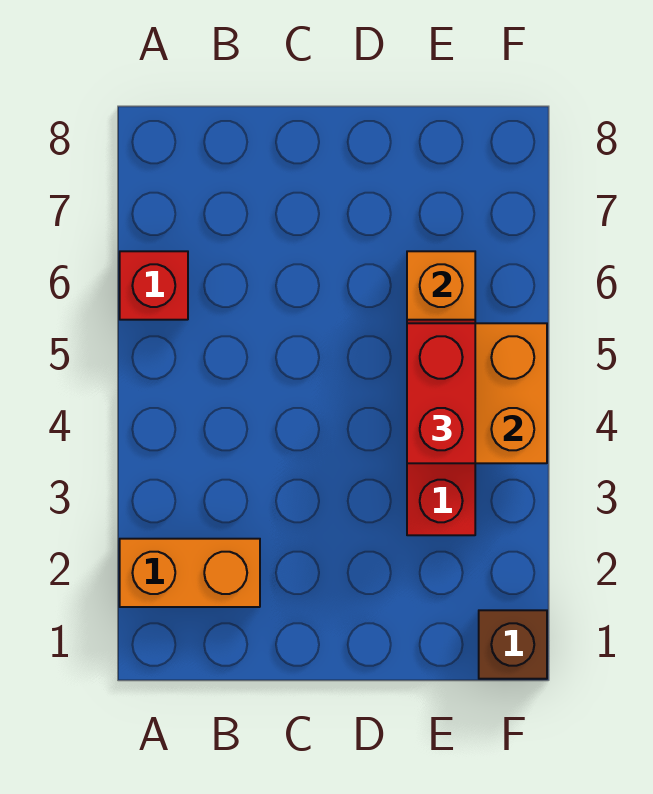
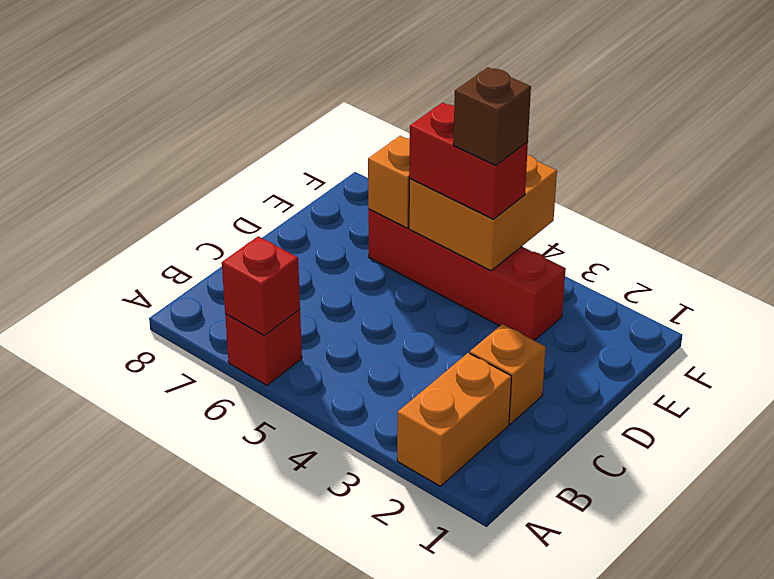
none -> red brick A6 level 2
none -> orange brick C2 level 1
brown brick F1 level 1 -> brown brick E4 level 4

